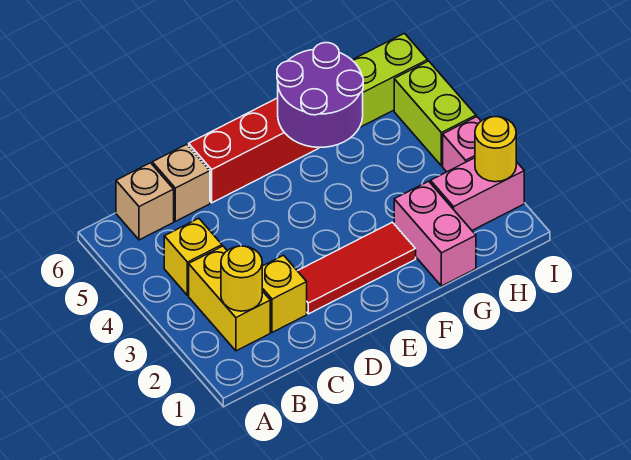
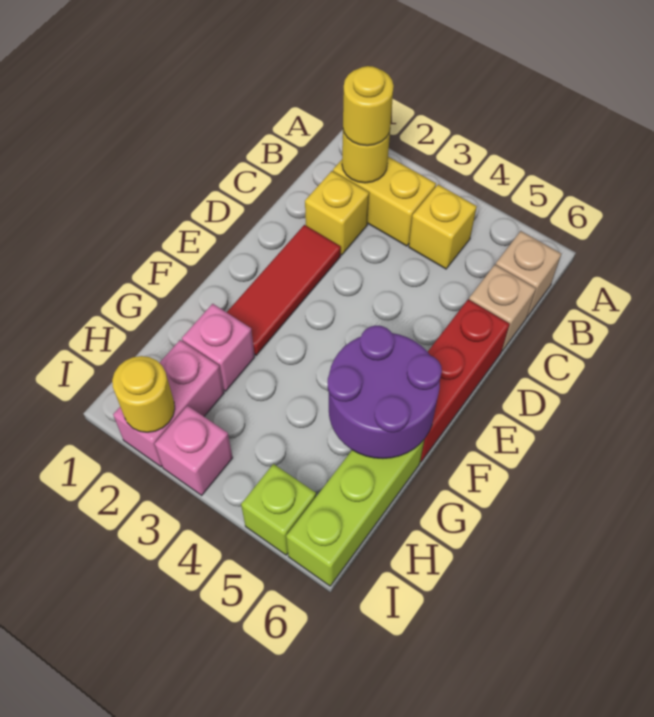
none -> yellow round brick B2 level 3
pink brick G1:G2 level 1 -> pink brick G2 level 1
lime brick I4:I5 level 1 -> lime brick I5 level 1

